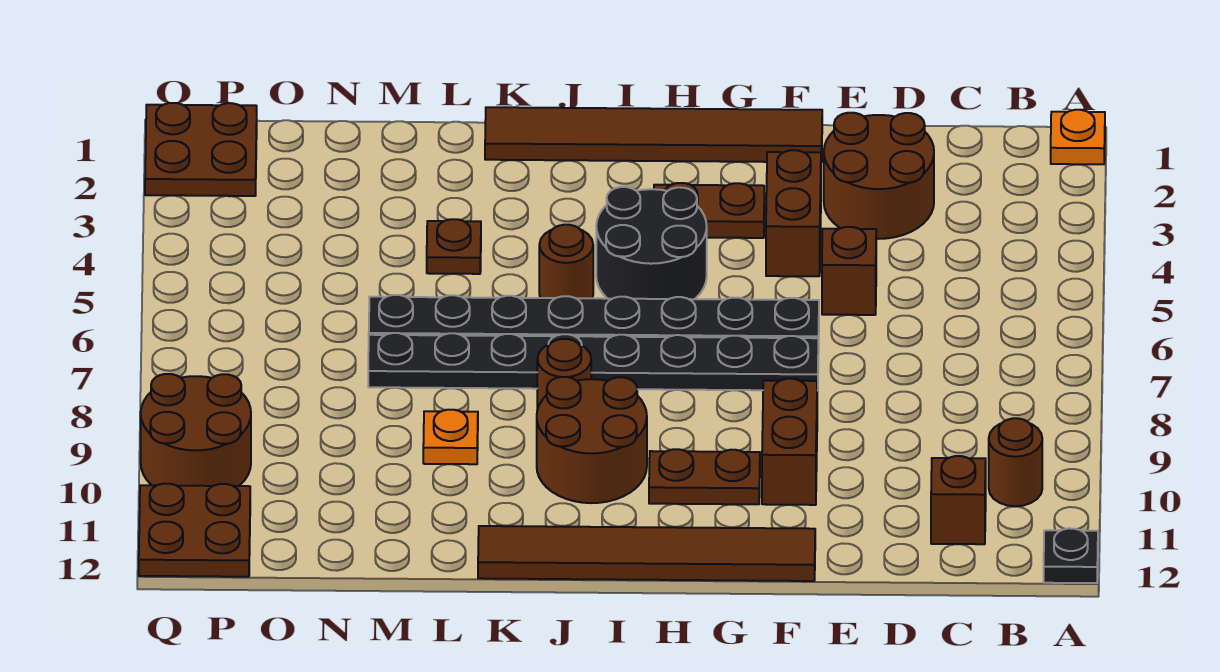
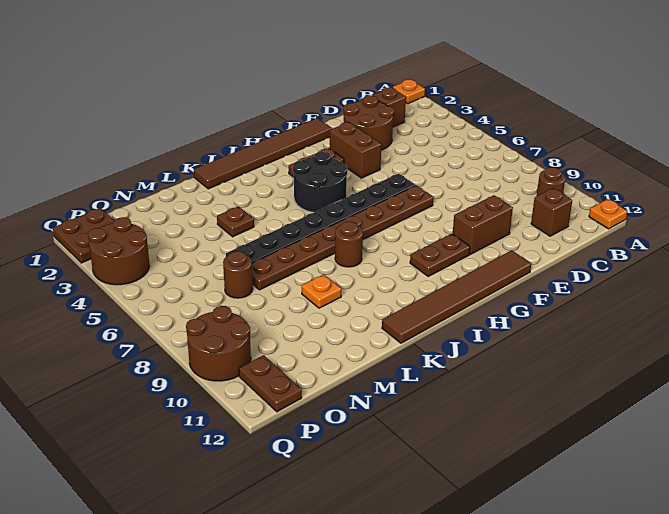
black plate A12 level 1 -> orange plate A12 level 1
brown brick E5 level 1 -> brown brick C2 level 1
black plate F7:M7 level 1 -> brown plate F7:M7 level 1
brown brick F9:F10 level 1 -> brown brick E10:F10 level 1
brown round brick I9:J10 level 1 -> brown round brick P3:Q4 level 1
brown round brick J5 level 1 -> brown round brick N7 level 1
brown plate P11:Q12 level 1 -> brown plate P11:P12 level 1

